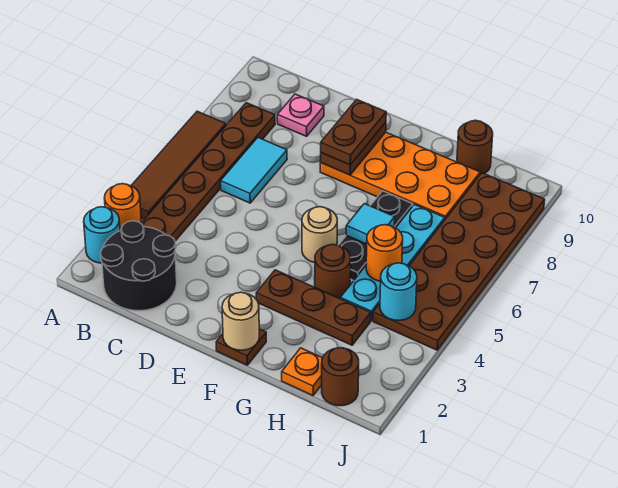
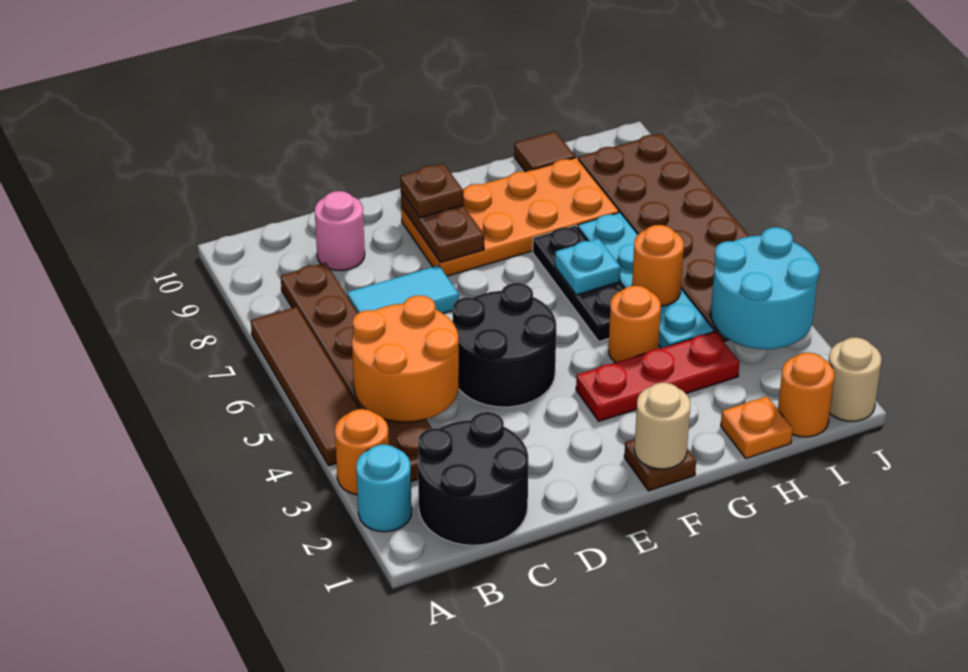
none -> orange round brick B4:C5 level 2
cyan tile C6:C7 level 1 -> cyan tile C7:D7 level 1
pink plate C9 level 1 -> pink round brick C9 level 1
none -> black round brick D4:E5 level 1
brown plate E8:E9 level 3 -> brown plate E9 level 3
brown plate F3:H3 level 1 -> red plate F3:H3 level 1
tan round brick F5 level 1 -> tan round brick J1 level 1
brown round brick G4 level 1 -> orange round brick G4 level 1
cyan tile G6 level 2 -> cyan plate G6 level 2
brown round brick H10 level 1 -> brown tile H10 level 1
brown round brick I1 level 1 -> orange round brick I1 level 1
cyan round brick I4 level 2 -> cyan round brick I3:J4 level 2

